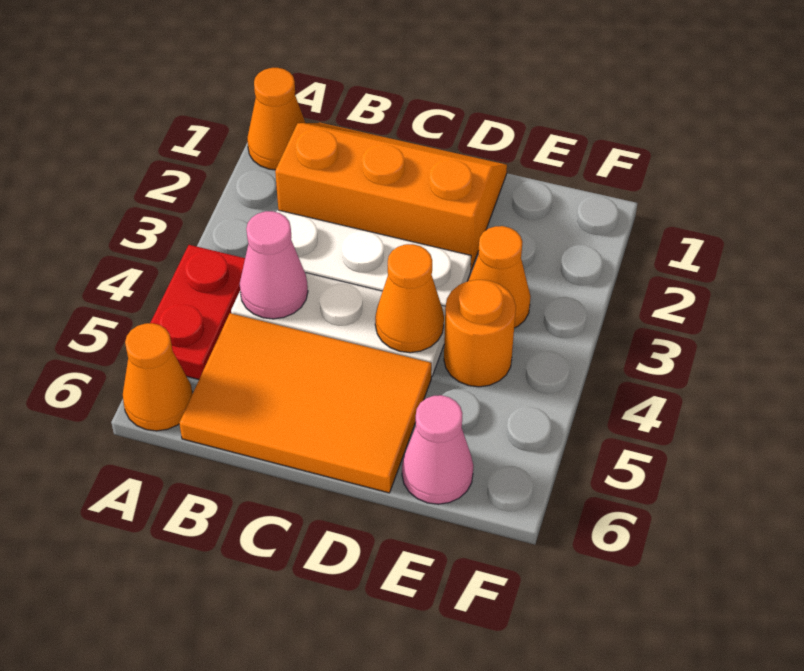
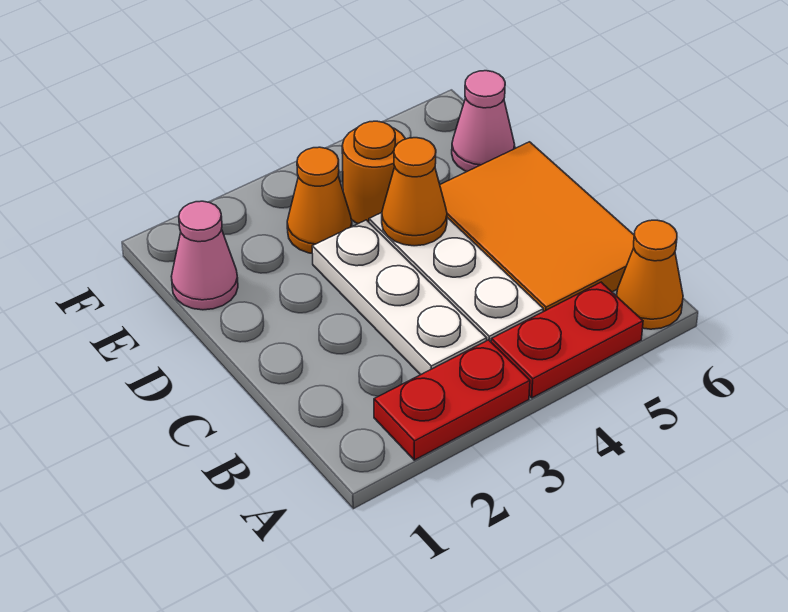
orange cone A1 level 1 -> none
none -> red plate A2:A3 level 1
orange slope B1:D2 level 1 top 2 -> none
pink cone B4 level 2 -> pink cone E1 level 1

